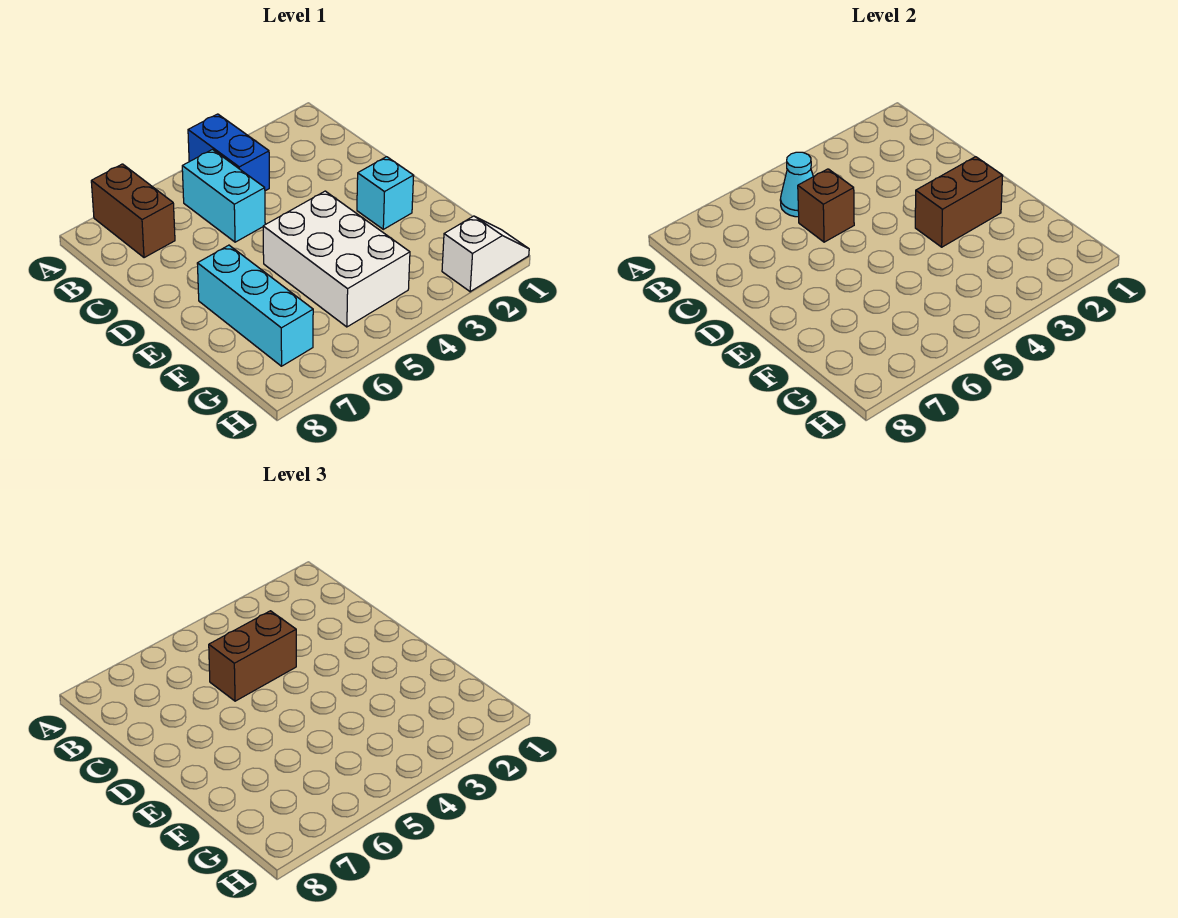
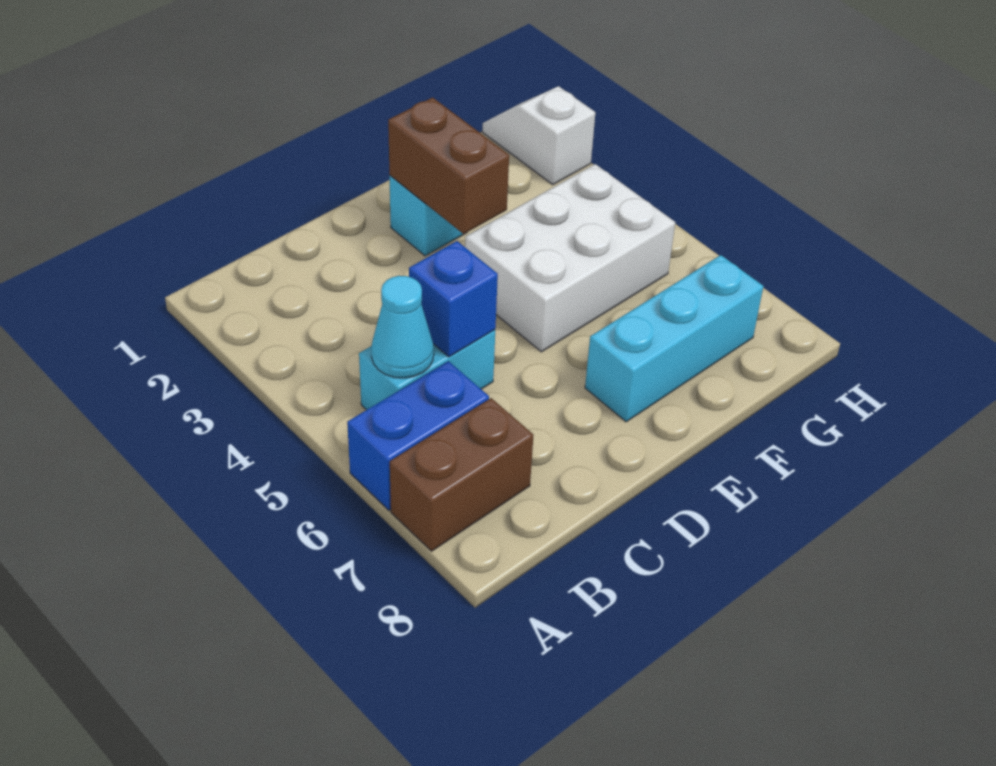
blue brick A4:B4 level 1 -> blue brick A6:B6 level 1
brown brick C4:C5 level 3 -> none
brown brick C5 level 2 -> blue brick C5 level 2

